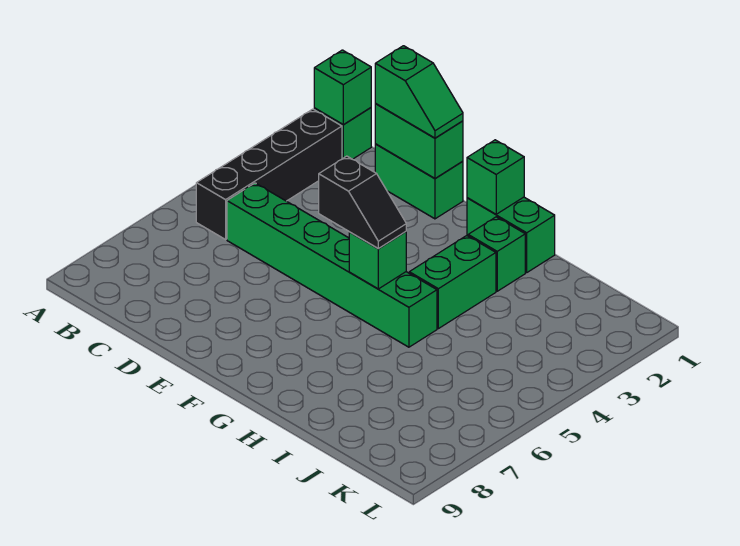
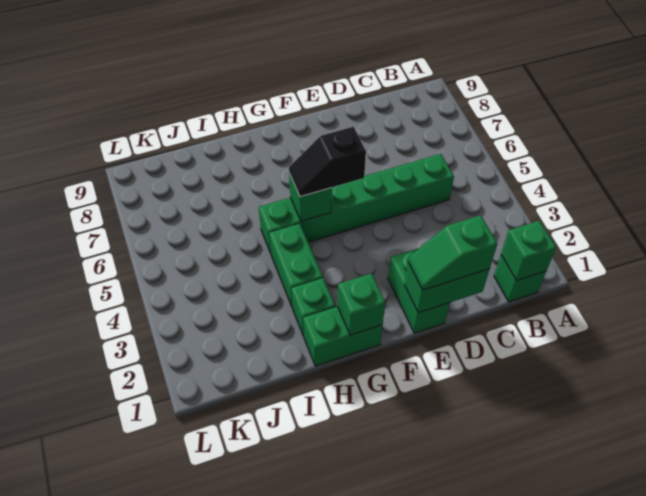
black brick B2:B5 level 1 -> none
green brick D1:E1 level 1 -> green brick E1:E2 level 1

